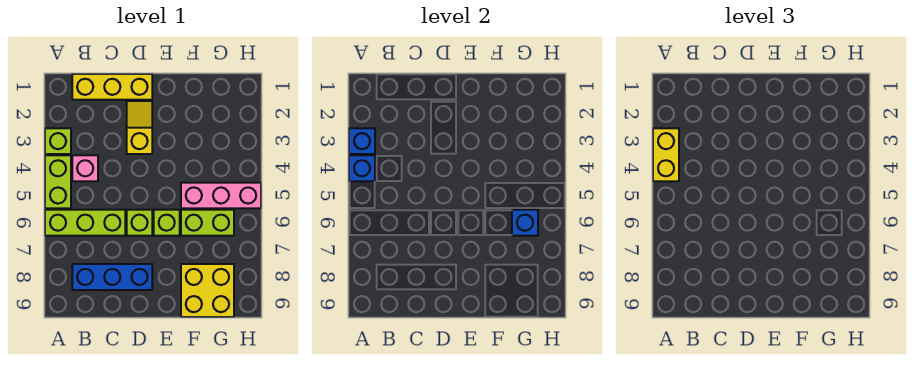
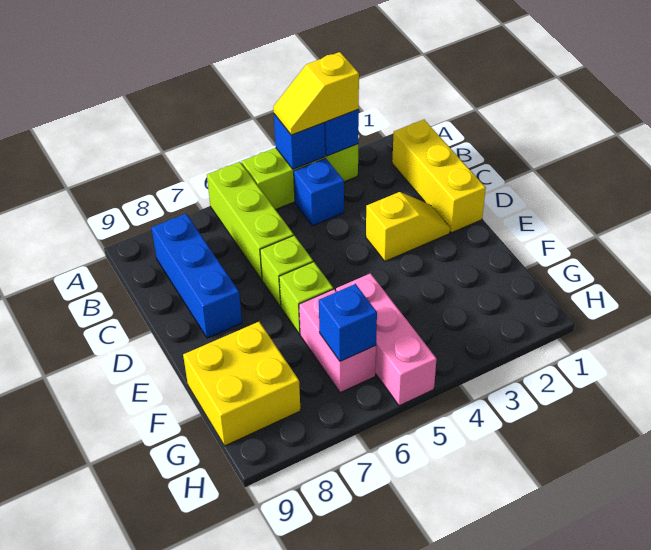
yellow brick A3:A4 level 3 -> yellow slope A3:A4 level 3 top 3
pink brick B4 level 1 -> blue brick B4 level 1
lime brick F6:G6 level 1 -> pink brick F6:G6 level 1

